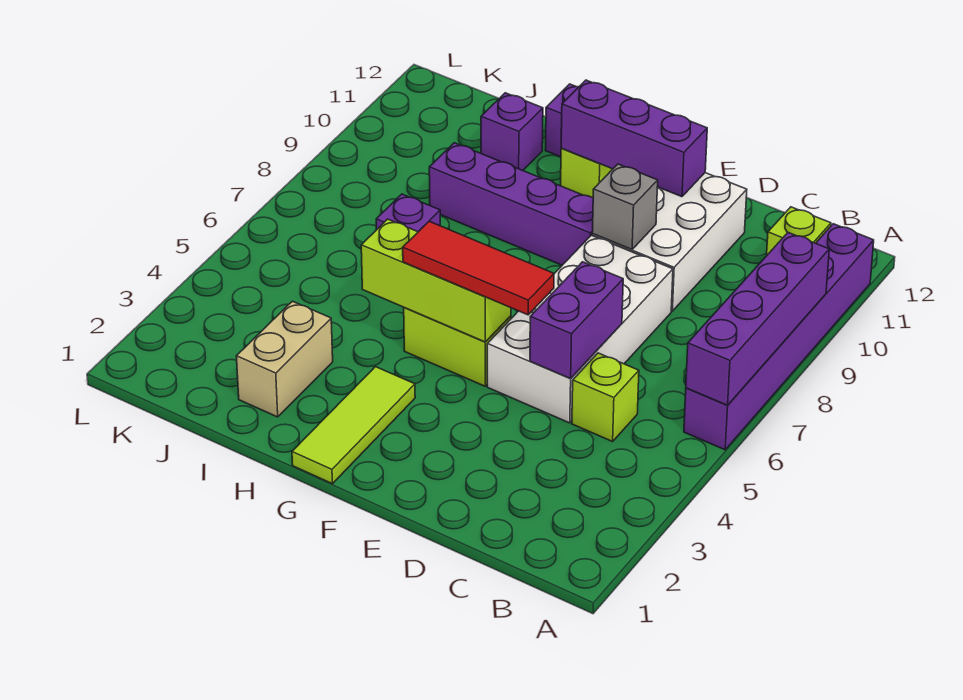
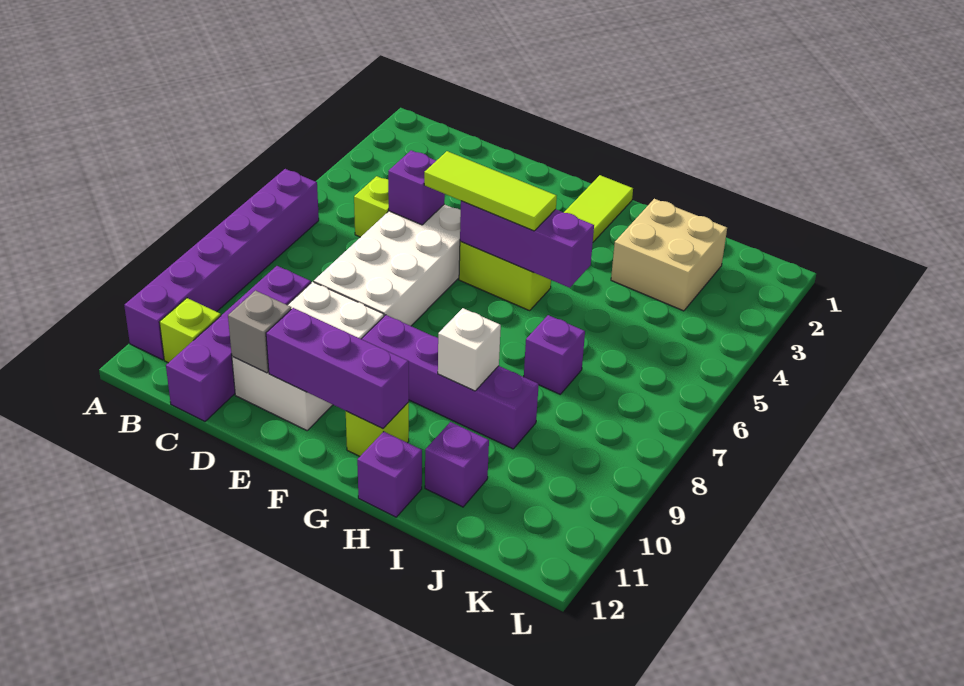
purple brick A6:A9 level 2 -> purple brick C9:C12 level 1
purple brick D5:D6 level 2 -> purple brick D5 level 2
red tile E5:G5 level 3 -> lime tile E5:G5 level 3
grey brick E9 level 2 -> grey brick D11 level 2
lime brick F5:H5 level 2 -> purple brick F5:H5 level 2
none -> white brick H9 level 2
tan brick I2:I3 level 1 -> tan brick I2:J3 level 1

